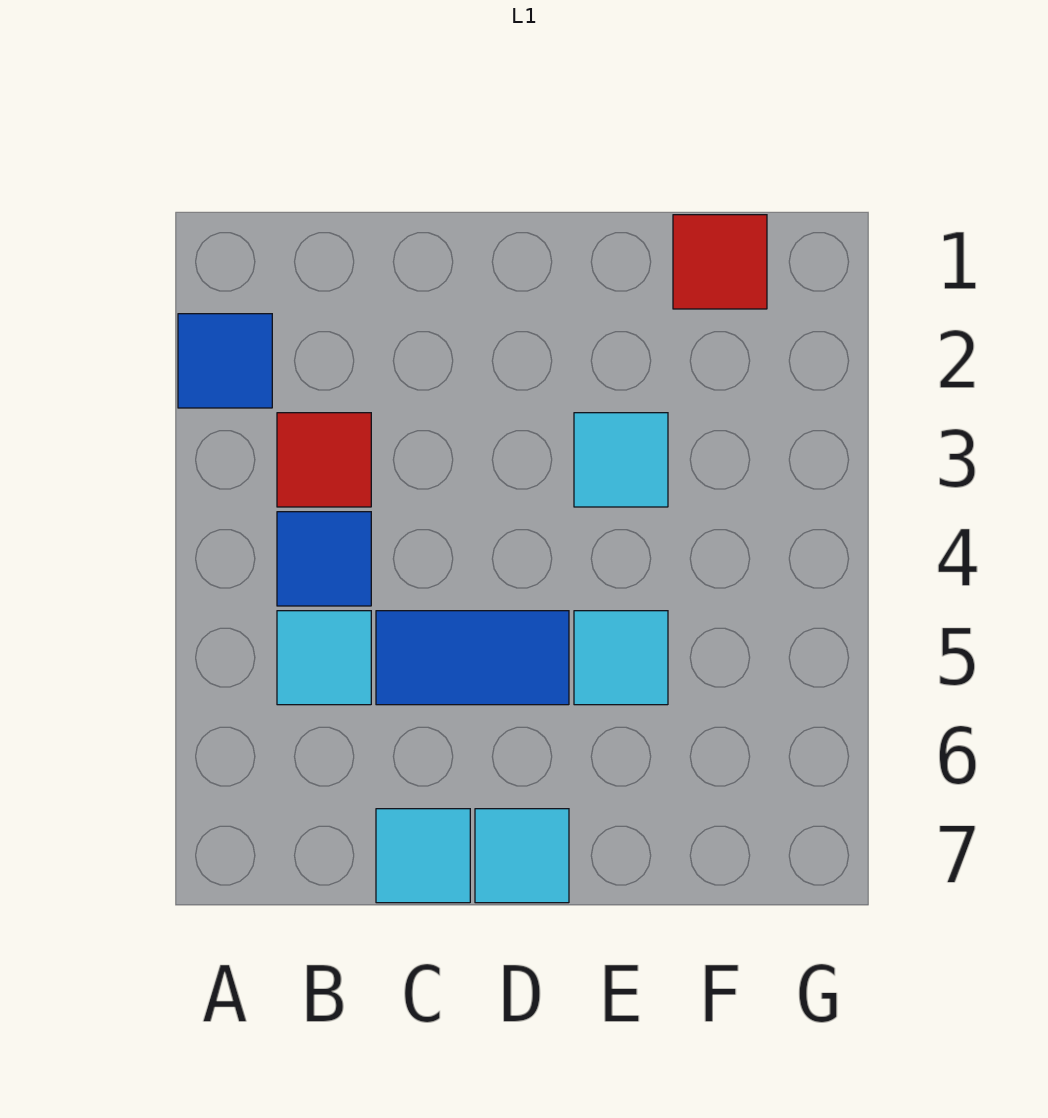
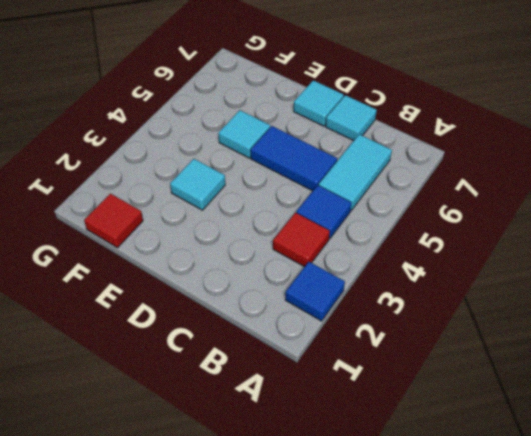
cyan tile B5 level 1 -> cyan tile B5:B6 level 1

